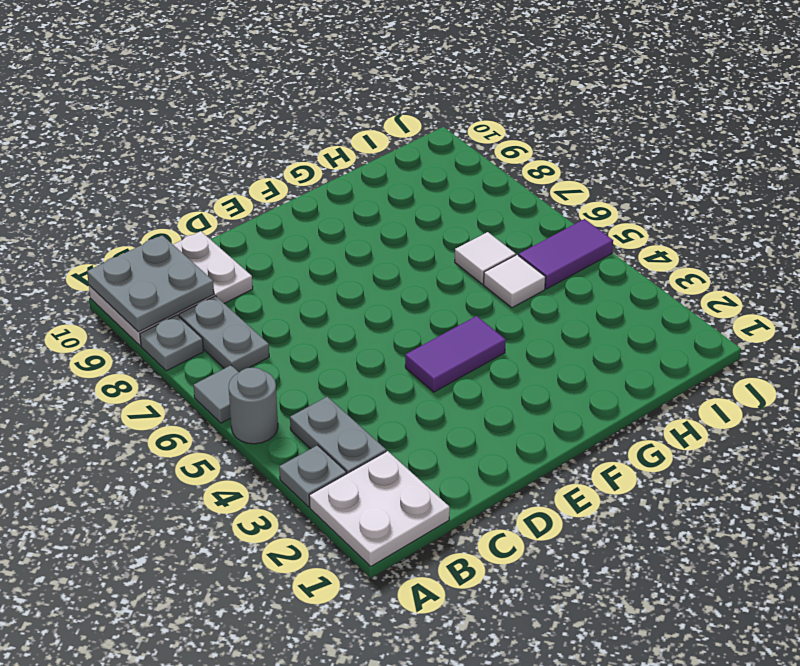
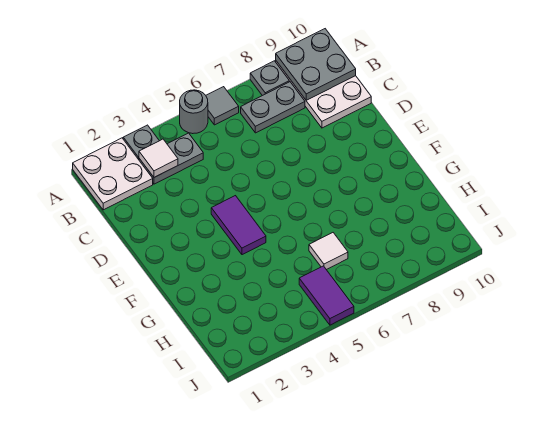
white tile H5 level 1 -> white tile B3 level 2

